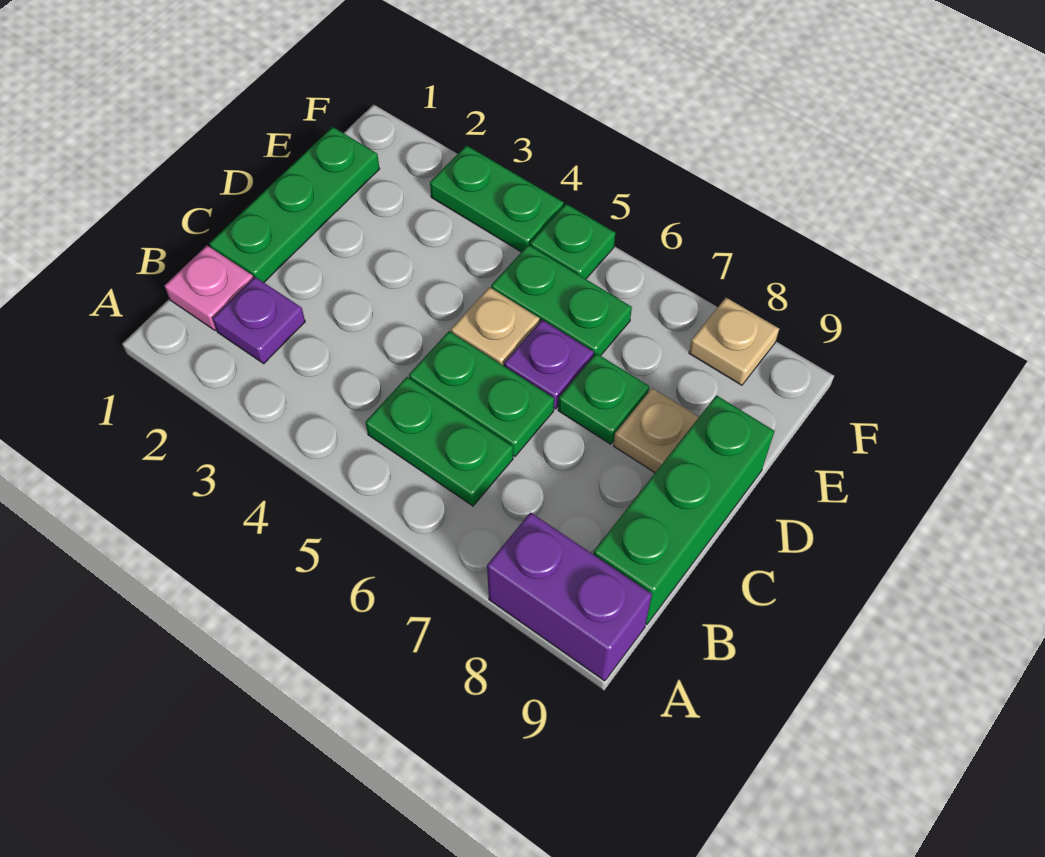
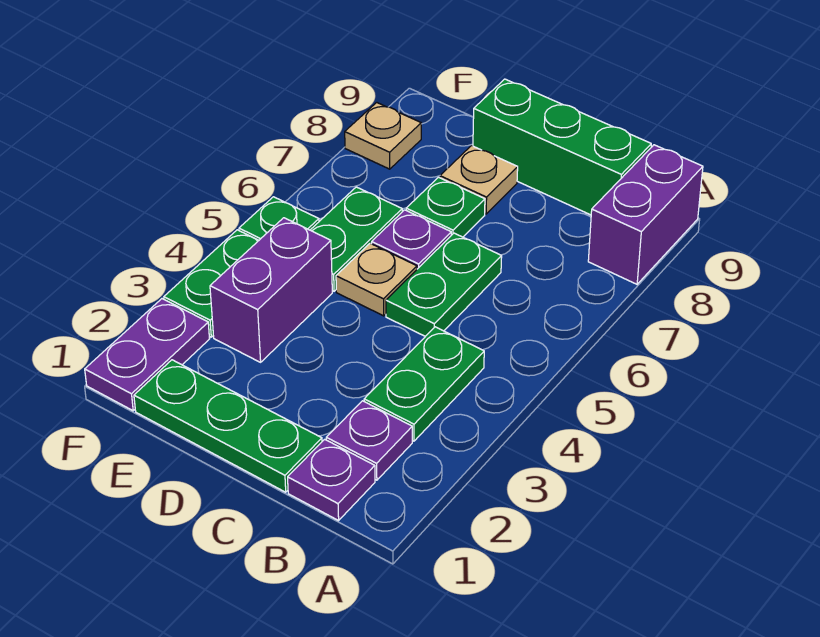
pink plate B1 level 1 -> purple plate B1 level 1
green plate B5:B6 level 1 -> green plate B3:B4 level 1
none -> purple brick E3:E4 level 1
none -> purple plate F1:F2 level 1

